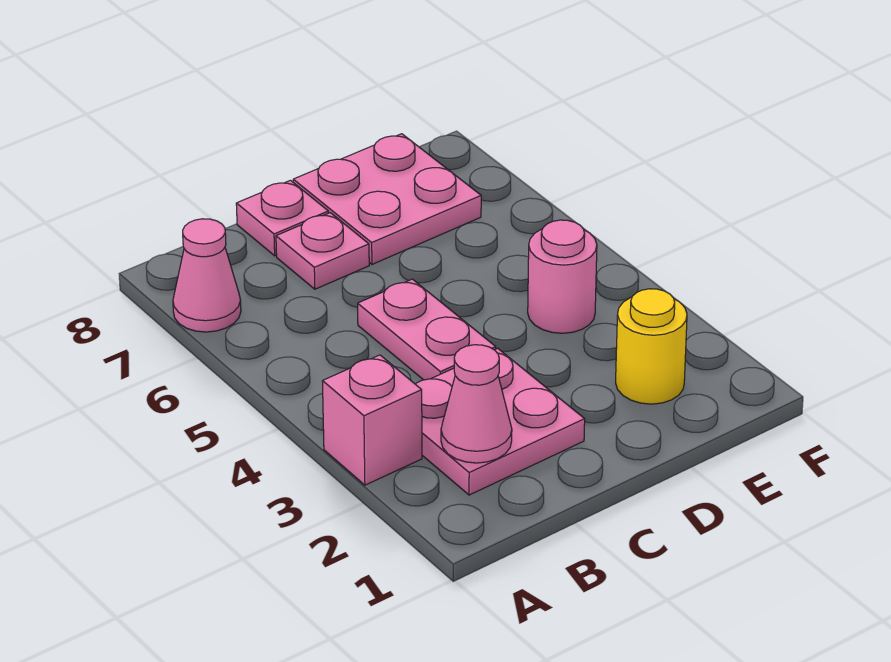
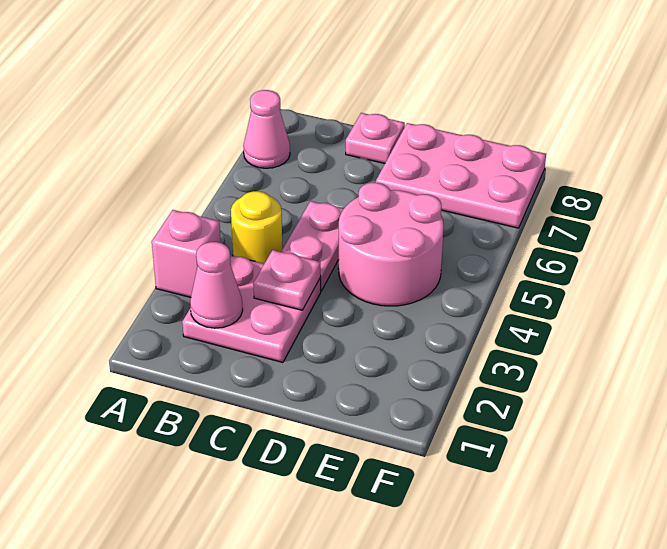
pink plate C7 level 1 -> pink plate C3 level 2
pink plate D7:E8 level 1 -> pink plate D7:F8 level 1
yellow round brick E2 level 1 -> yellow round brick B4 level 1
pink round brick E4 level 1 -> pink round brick D4:E5 level 1

